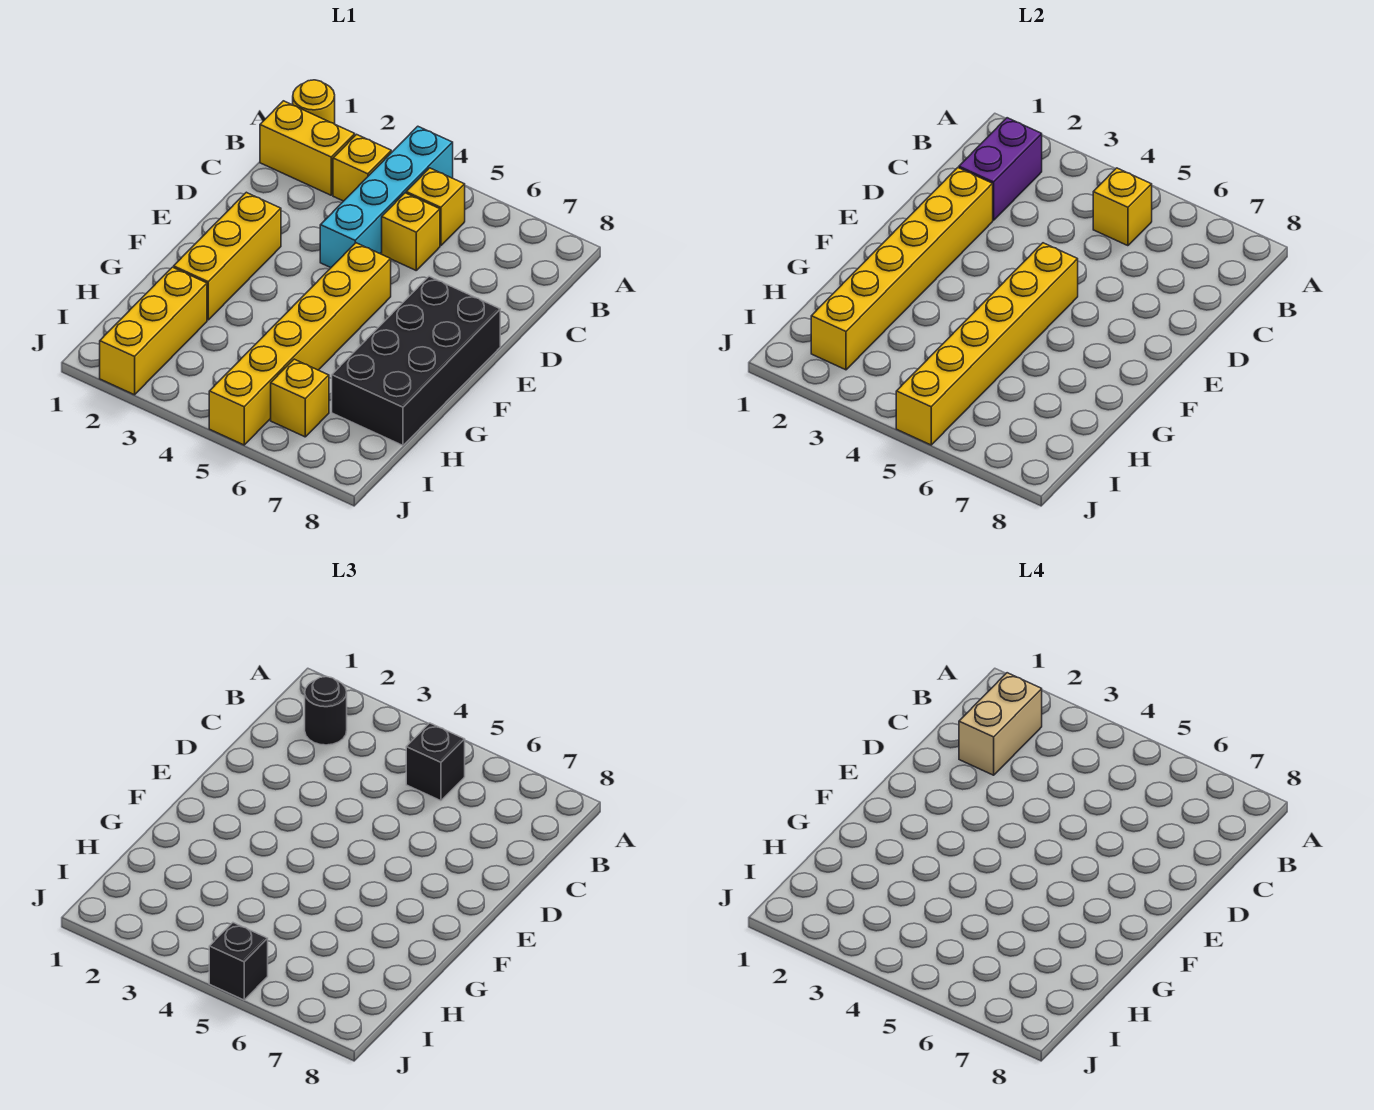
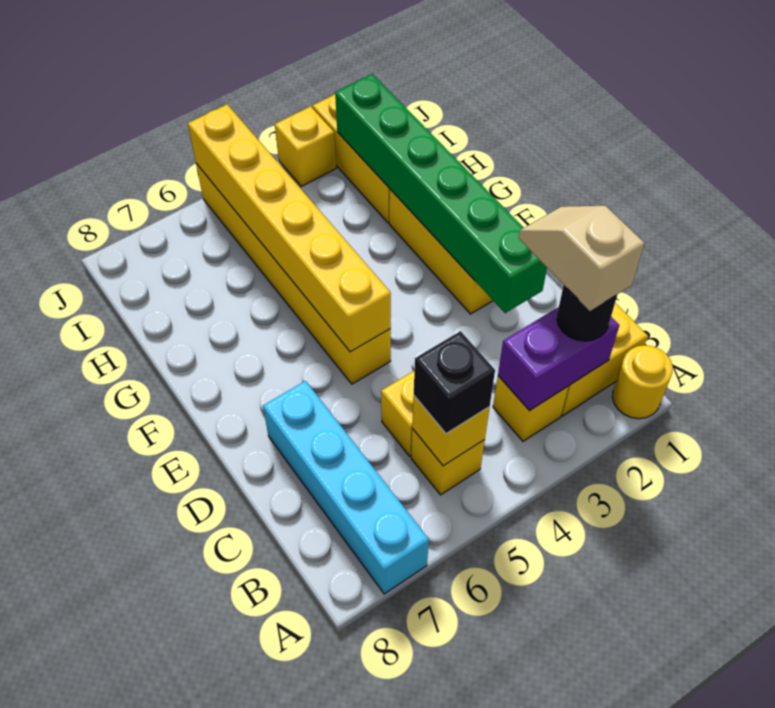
cyan brick A4:D4 level 1 -> cyan brick A7:D7 level 1
purple brick B2:C2 level 2 -> purple brick B2:B3 level 2
tan brick B2:C2 level 4 -> tan slope B2:C2 level 4 top B
yellow brick D2:I2 level 2 -> green brick D2:I2 level 2
black brick E7:H8 level 1 -> none
yellow brick I6 level 1 -> yellow brick J3 level 1
black brick J5 level 3 -> none

